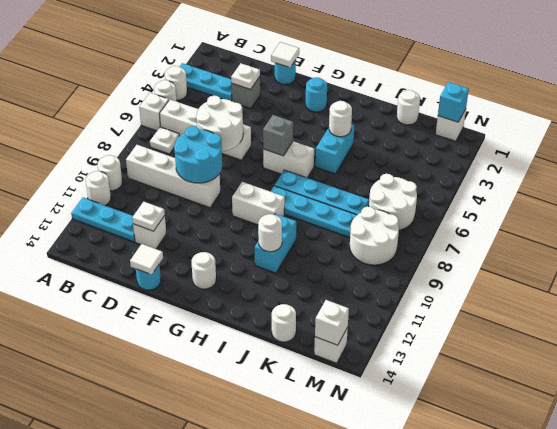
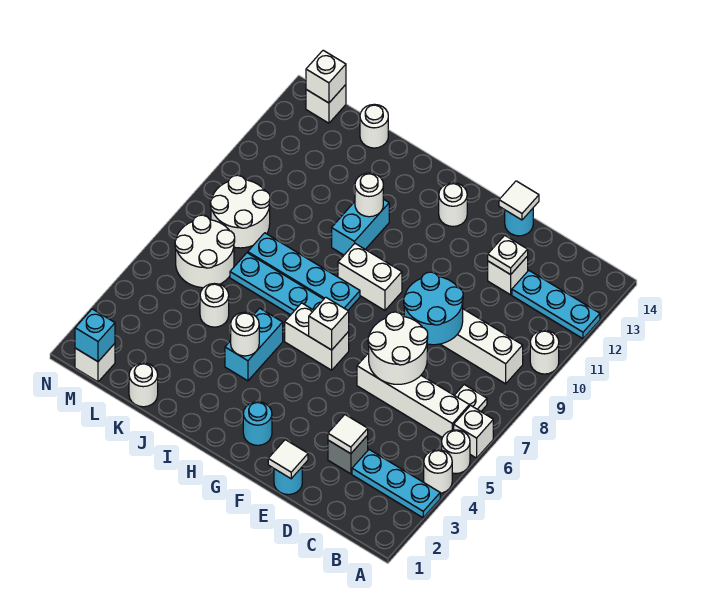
white round brick A11 level 1 -> white round brick K5 level 1
white plate D3 level 2 -> white tile D3 level 2
grey brick G6 level 2 -> white brick G6 level 2

